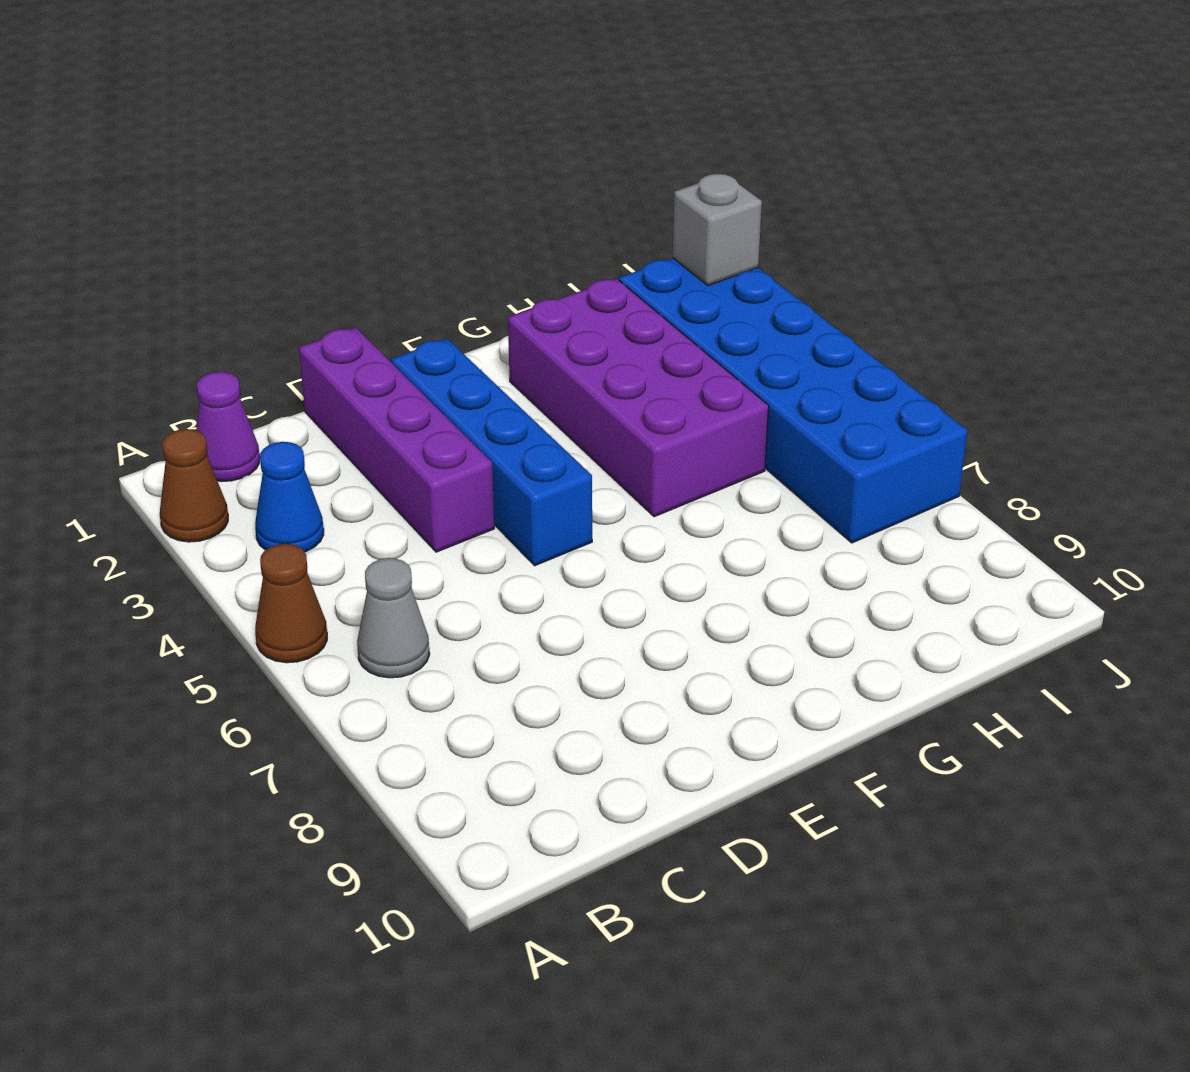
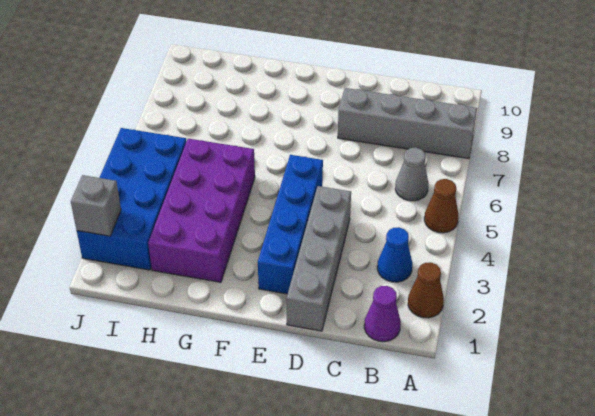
none -> grey brick A8:D8 level 1
purple brick D1:D4 level 1 -> grey brick D1:D4 level 1
blue brick I2:J7 level 1 -> blue brick I2:J5 level 1

